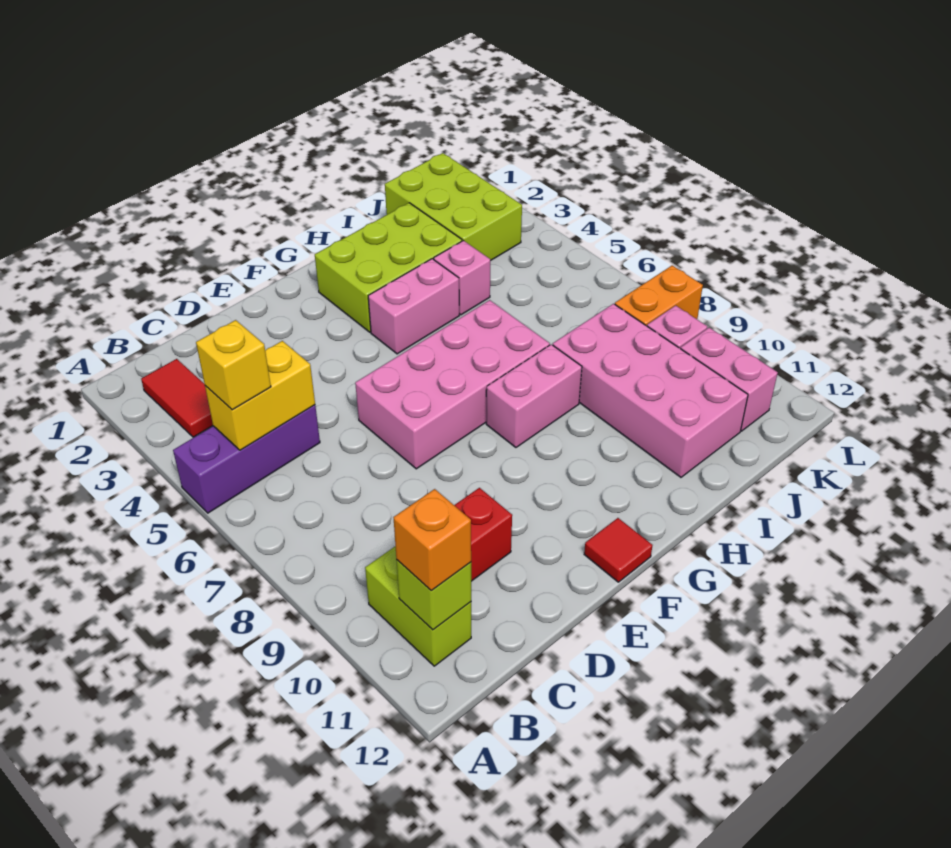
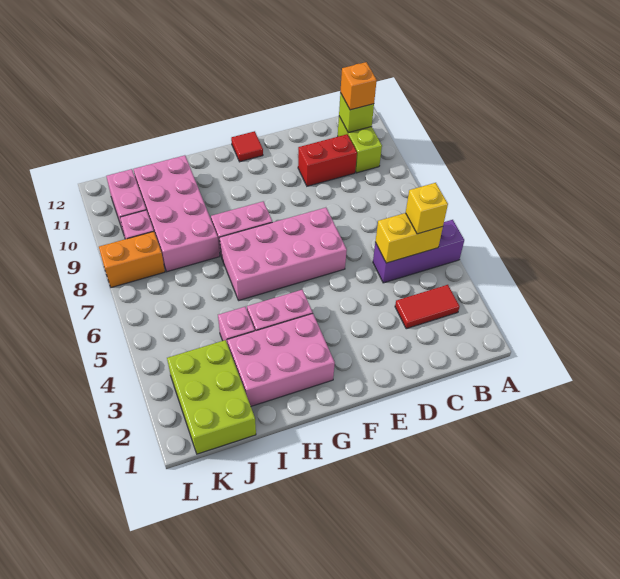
red tile B2:B3 level 1 -> red tile B3:C3 level 1
lime brick G2:I3 level 1 -> pink brick G2:I3 level 1

